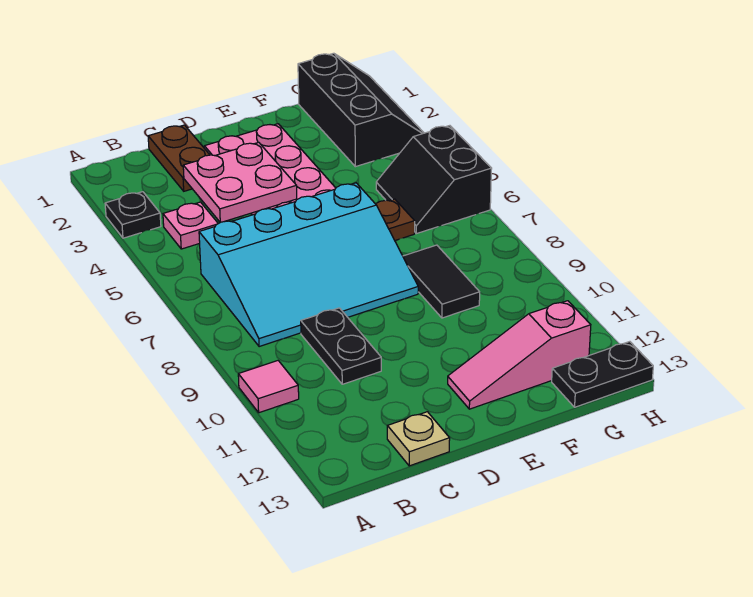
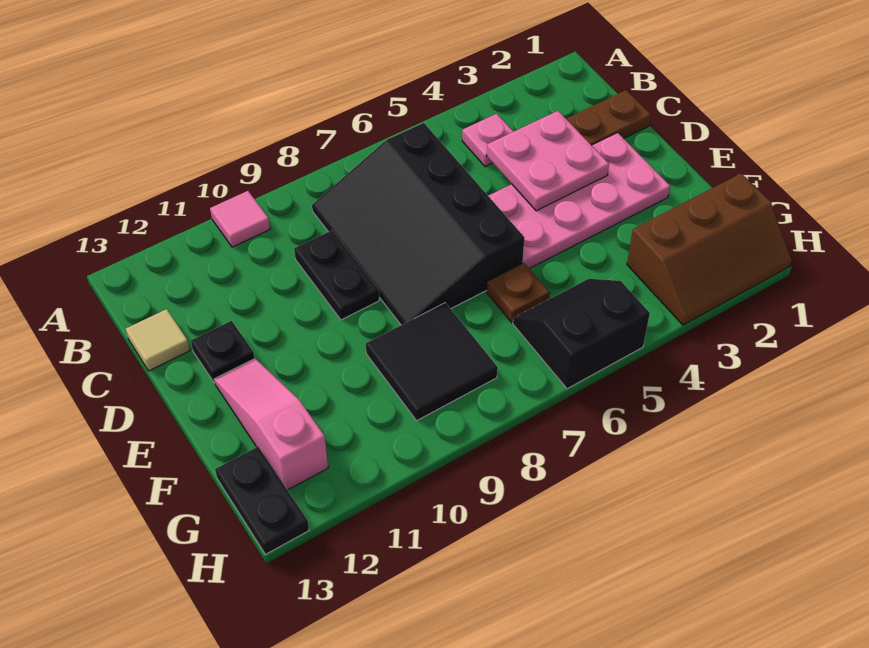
black plate A3 level 1 -> black plate D12 level 1
cyan slope B6:E8 level 1 top 6 -> black slope B6:E8 level 1 top 6
black plate C9:C10 level 1 -> black plate C9:D9 level 1
tan plate C13 level 1 -> tan tile C13 level 1
black tile F8:F9 level 1 -> black tile F8:G9 level 1
black slope G1:H3 level 1 top G -> brown slope G1:H3 level 1 top G

